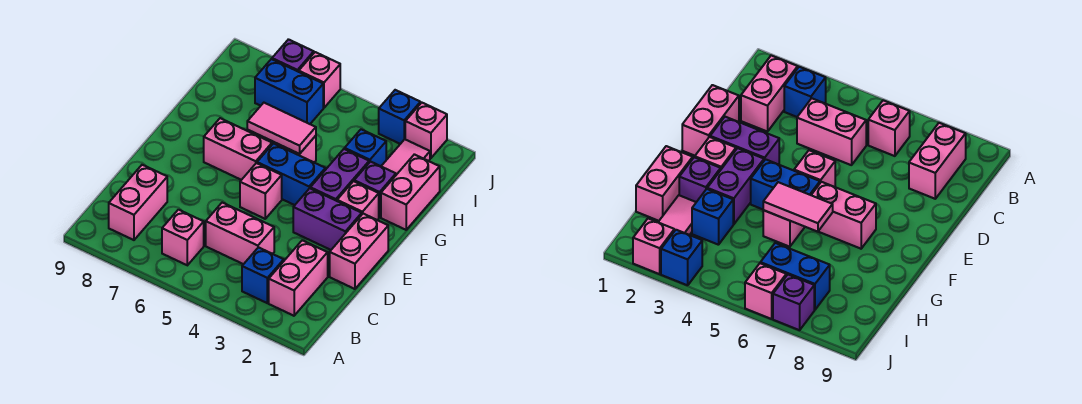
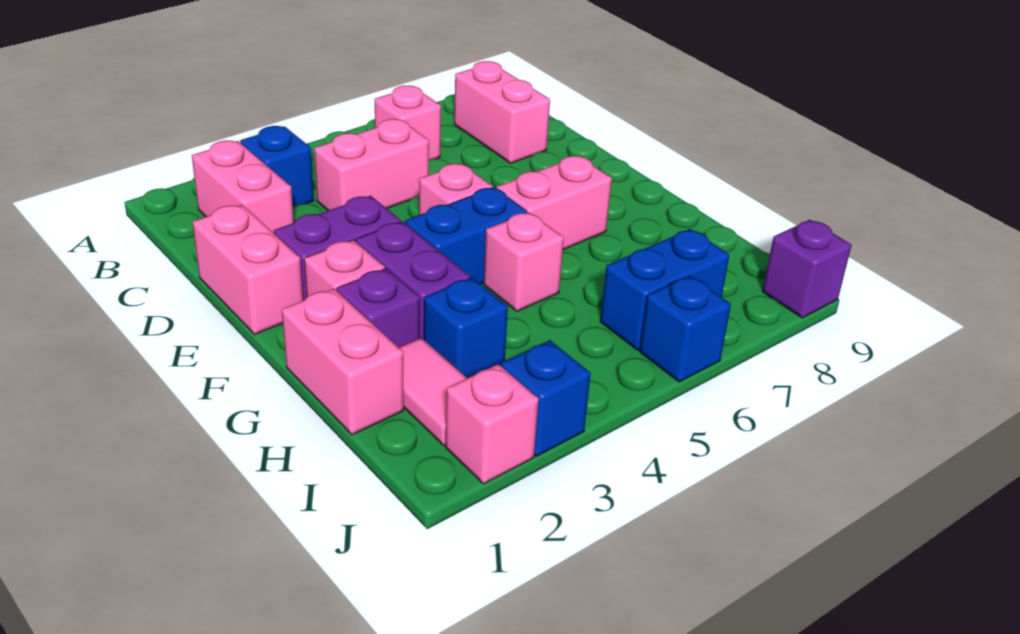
pink tile G5:G6 level 2 -> none
pink brick J6 level 1 -> blue brick J6 level 1
purple brick J7 level 1 -> purple brick J9 level 1

